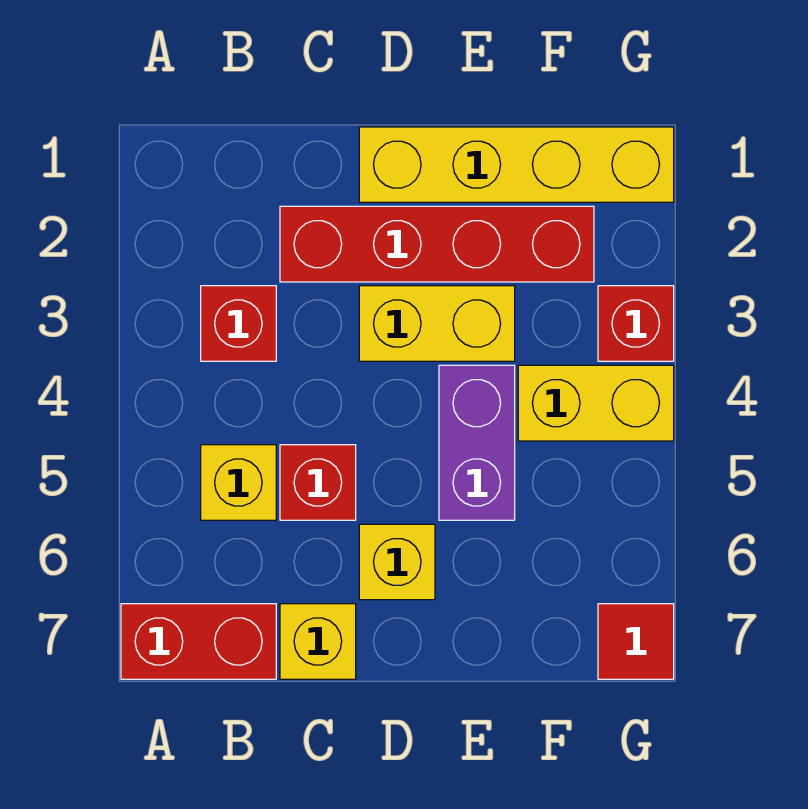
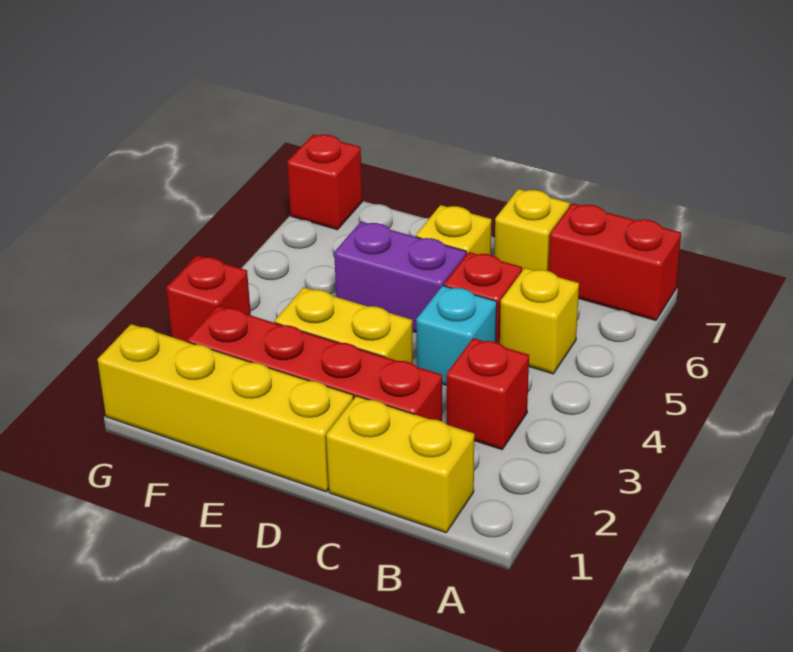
none -> cyan brick C4 level 1
purple brick E4:E5 level 1 -> purple brick D5:E5 level 1
yellow brick F4:G4 level 1 -> yellow brick B1:C1 level 1
red tile G7 level 1 -> red brick G7 level 1

